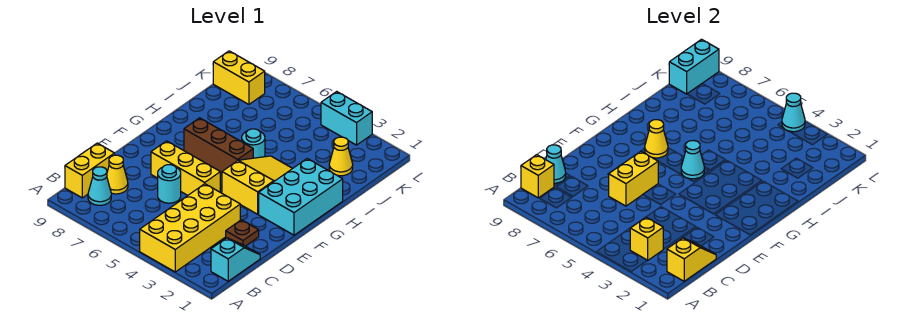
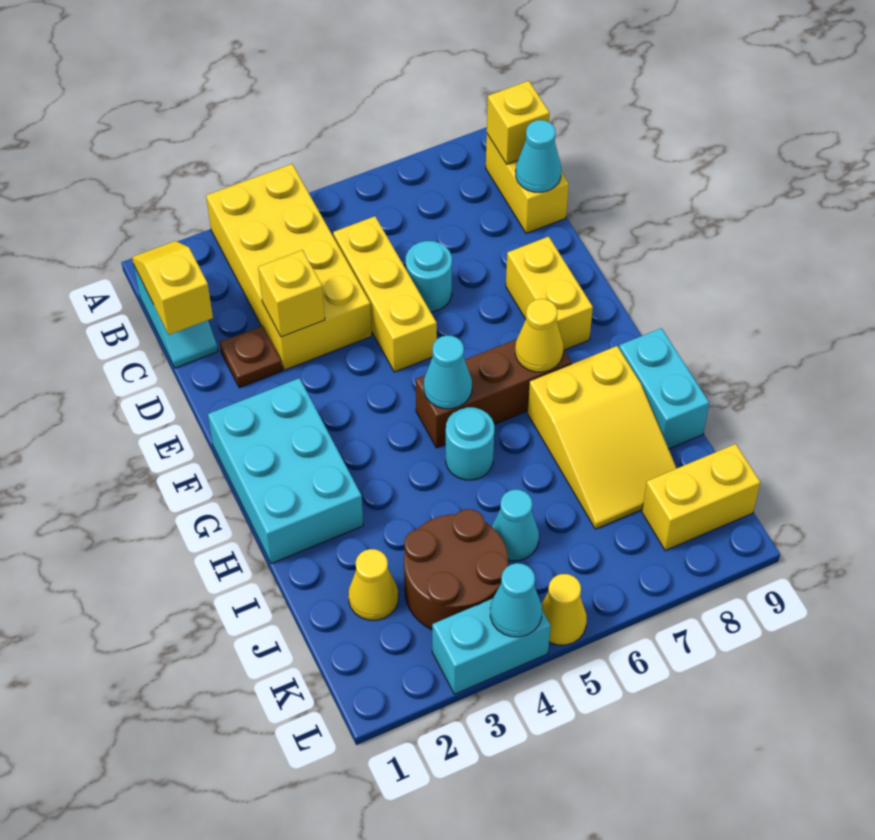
yellow slope B1:C1 level 2 top B -> yellow slope B1:C1 level 2 top C
yellow brick B3 level 2 -> yellow brick D3 level 2
cyan cone B8 level 1 -> cyan cone J5 level 1
yellow cone C8 level 1 -> yellow cone L5 level 1
yellow brick D6:E6 level 2 -> yellow brick E8:F8 level 1
yellow brick E5:E7 level 1 -> yellow brick C5:E5 level 1
yellow slope F3:H4 level 1 top F -> yellow slope H7:J8 level 1 top H
none -> brown round brick J3:K4 level 1
cyan brick K9:L9 level 2 -> cyan brick H9:I9 level 1

